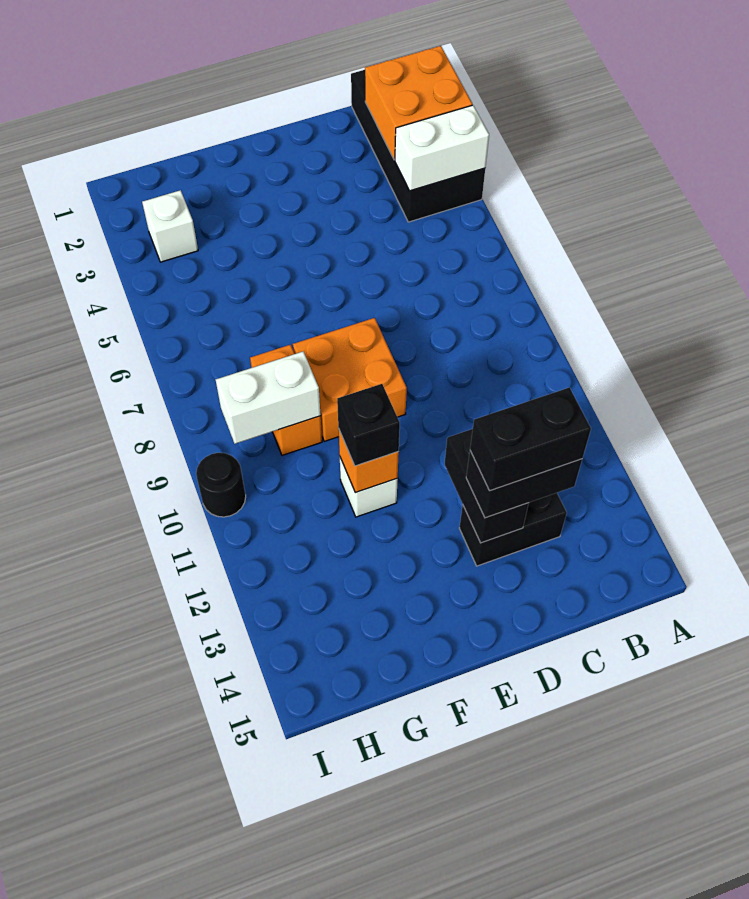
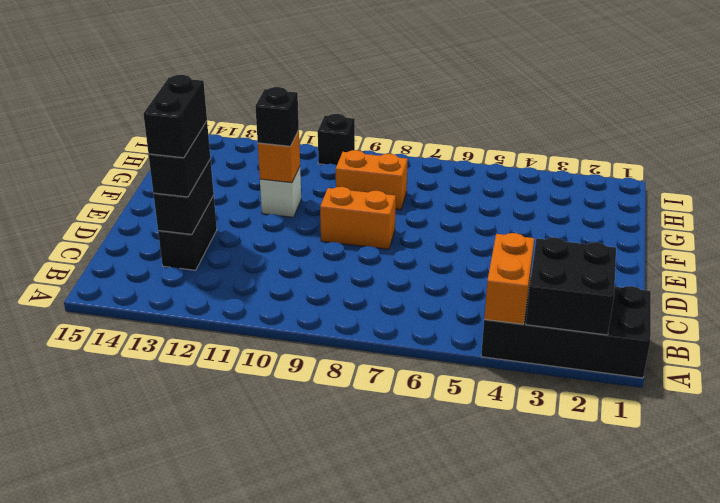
orange brick A2:B3 level 2 -> black brick A2:B3 level 2
white brick A4:B4 level 2 -> orange brick A4:B4 level 2
black brick D12:D13 level 2 -> black brick C13:D13 level 2
orange brick E8:F9 level 1 -> orange brick E8:E9 level 1
white brick G9:H9 level 2 -> none
white brick H3 level 1 -> none
black round brick I10 level 1 -> black brick I10 level 1

